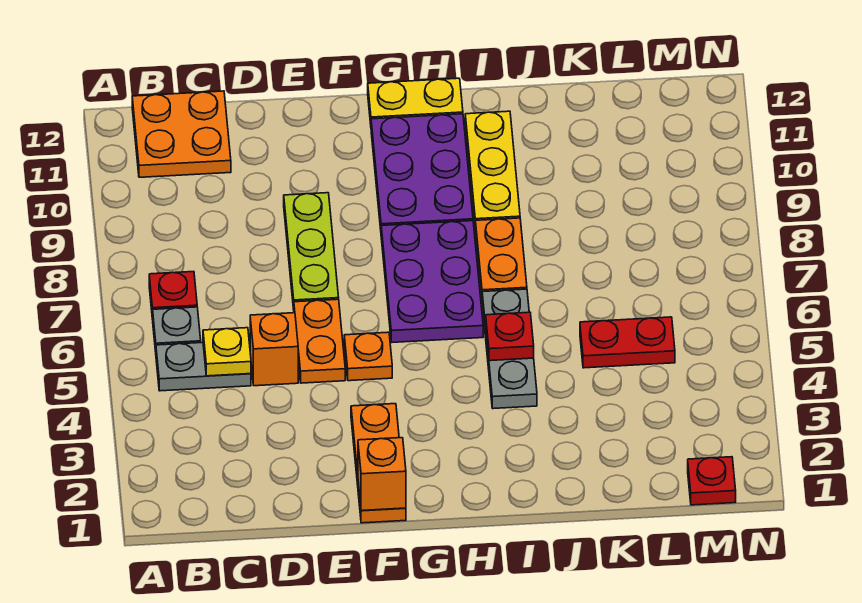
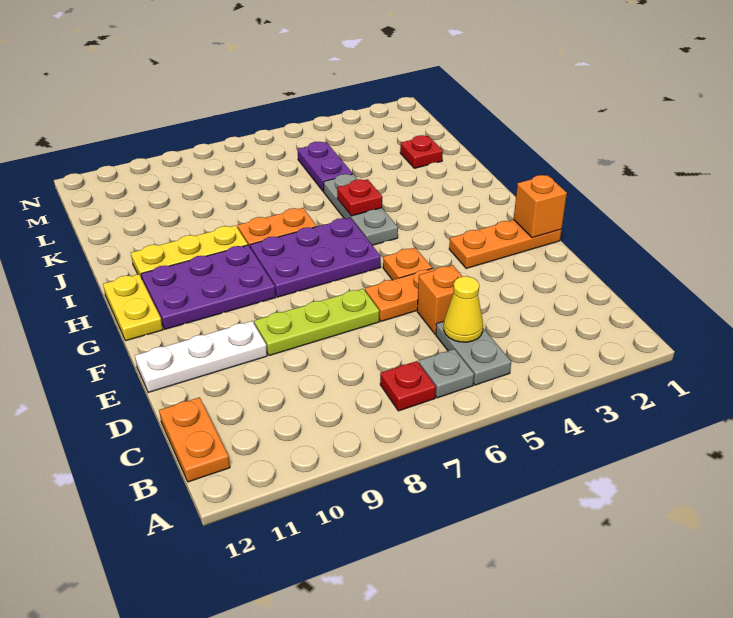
orange plate B11:C12 level 1 -> orange plate B12:C12 level 1
yellow plate C5 level 2 -> yellow cone C5 level 2
none -> white plate E10:E12 level 1
grey plate I4:I6 level 1 -> grey plate H5:J5 level 1
red plate K5:L5 level 1 -> purple plate K5:L5 level 1
red plate M1 level 1 -> red plate K2 level 1

